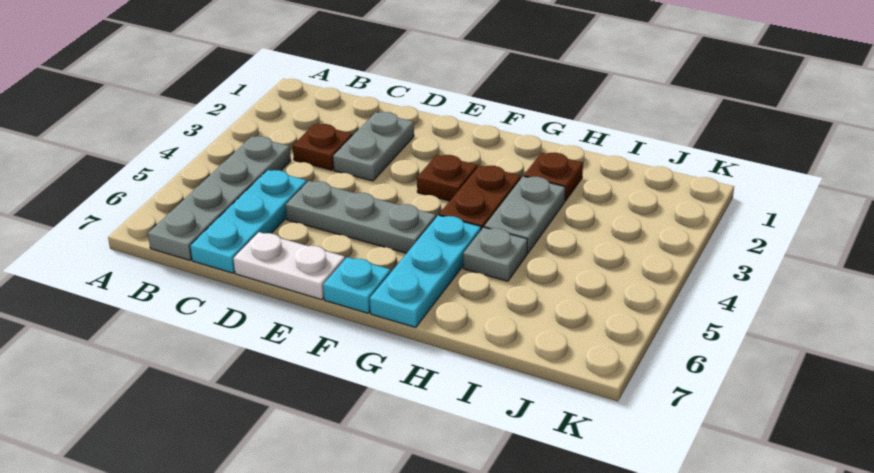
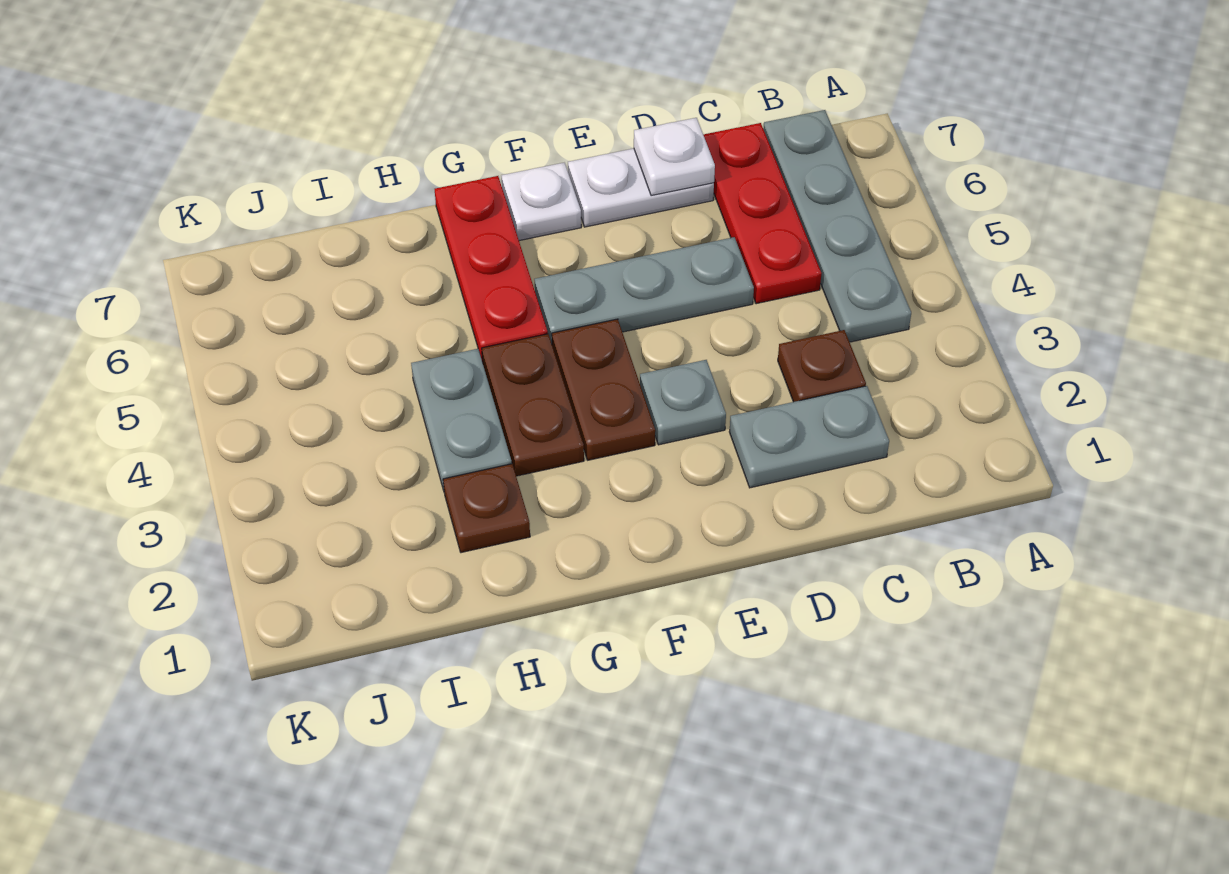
cyan plate C5:C7 level 1 -> red plate C5:C7 level 1
grey plate D2:D3 level 1 -> grey plate C2:D2 level 1
none -> white plate D7 level 2
brown plate F3 level 1 -> brown plate F3:F4 level 1
cyan plate F7 level 1 -> white plate F7 level 1
cyan plate G5:G7 level 1 -> red plate G5:G7 level 1
grey plate H5 level 1 -> grey plate E3 level 1

